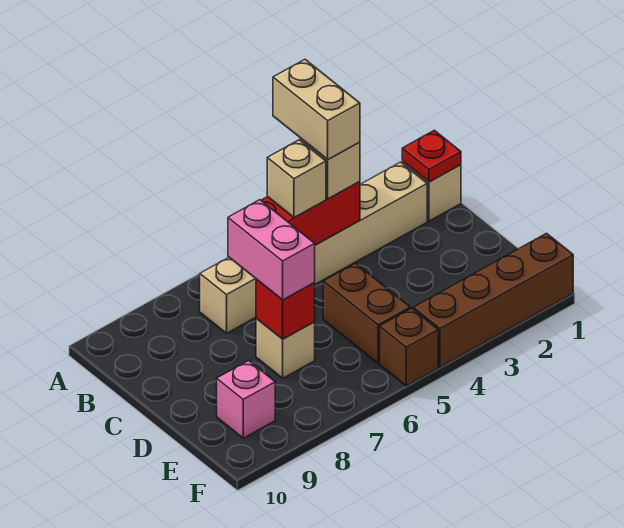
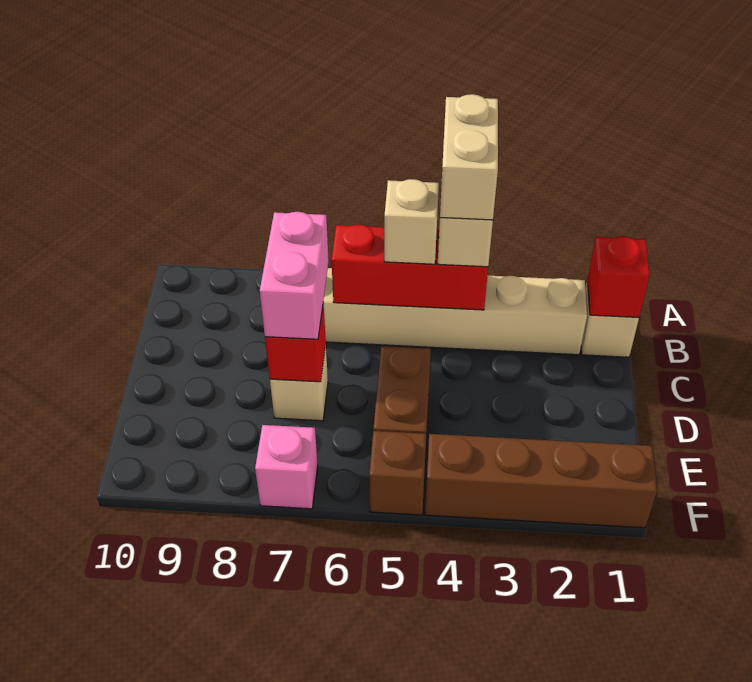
red plate B1 level 2 -> red brick B1 level 2
pink brick E9 level 1 -> pink brick F7 level 1

